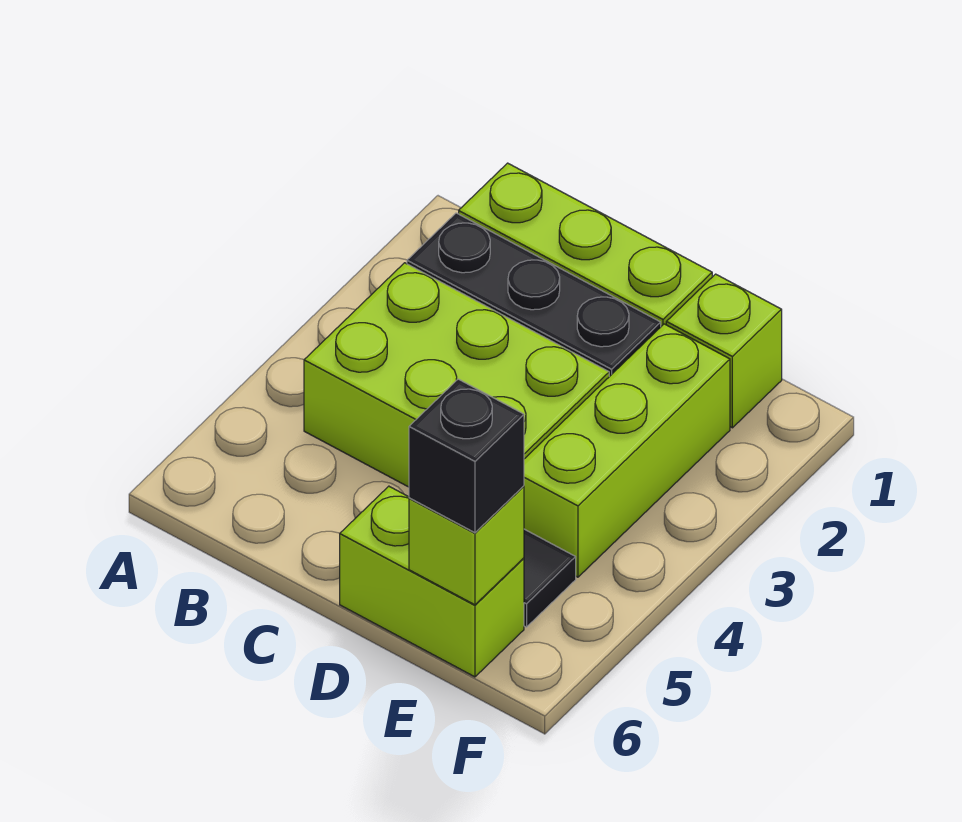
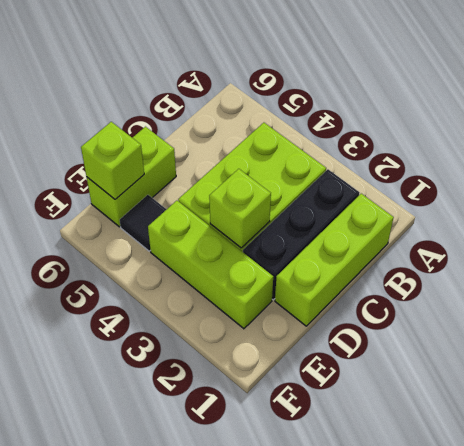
lime brick E1 level 1 -> lime brick D3 level 2
black brick E6 level 3 -> none

